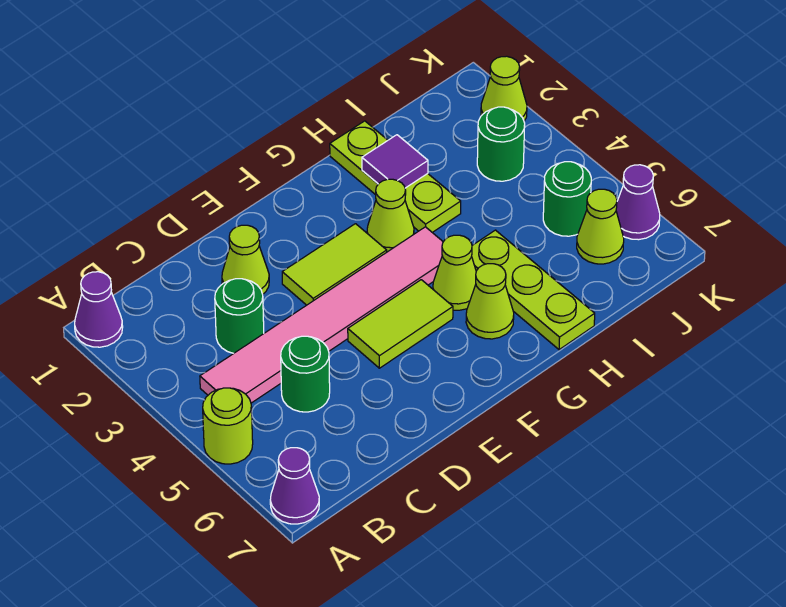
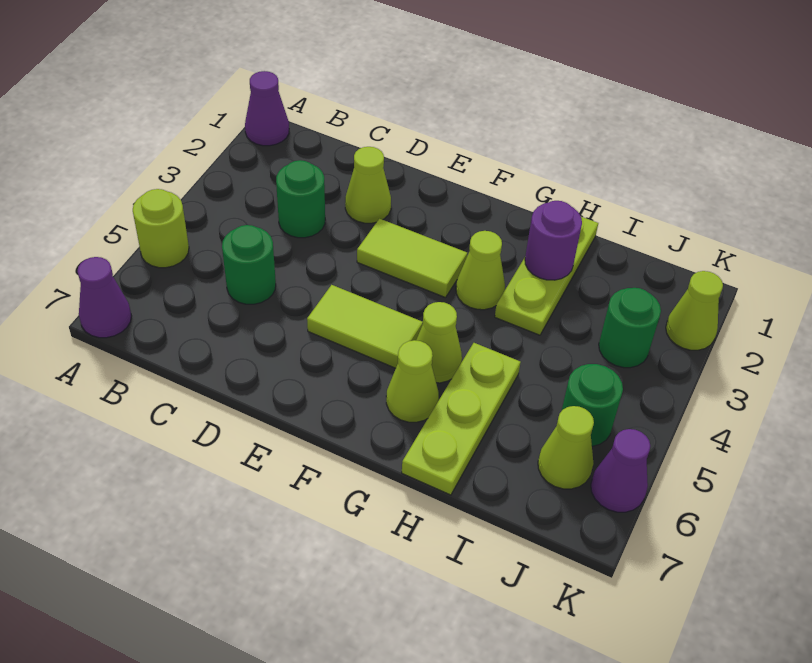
pink tile B4:G4 level 1 -> none
purple tile H2 level 2 -> purple round brick H2 level 2

